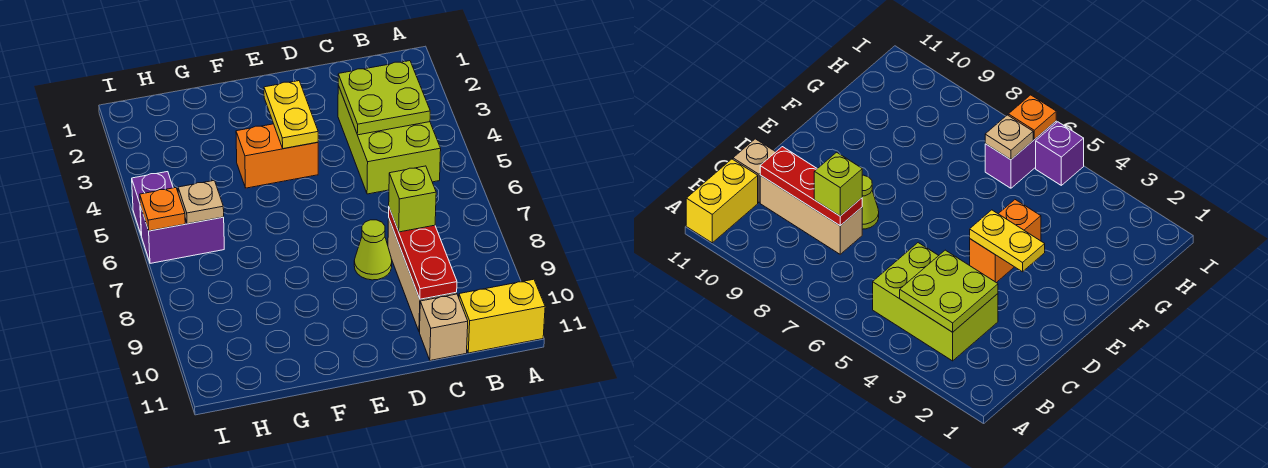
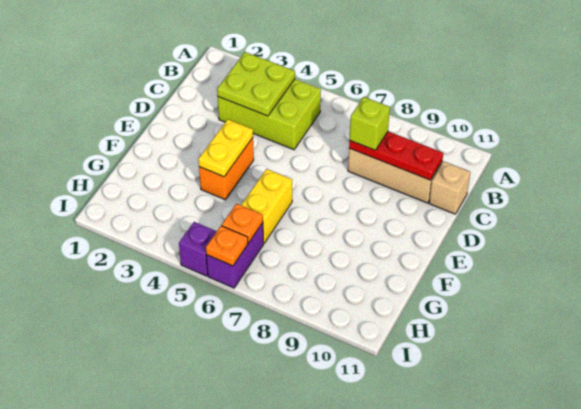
yellow brick A11:B11 level 1 -> yellow brick F6:G6 level 1
lime cone D8 level 1 -> none
yellow plate E3:E4 level 2 -> yellow plate E4:F4 level 2
tan plate H6 level 2 -> orange plate H6 level 2

